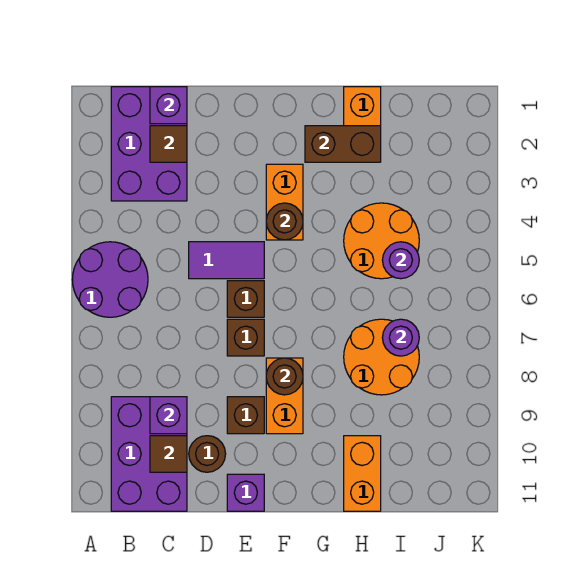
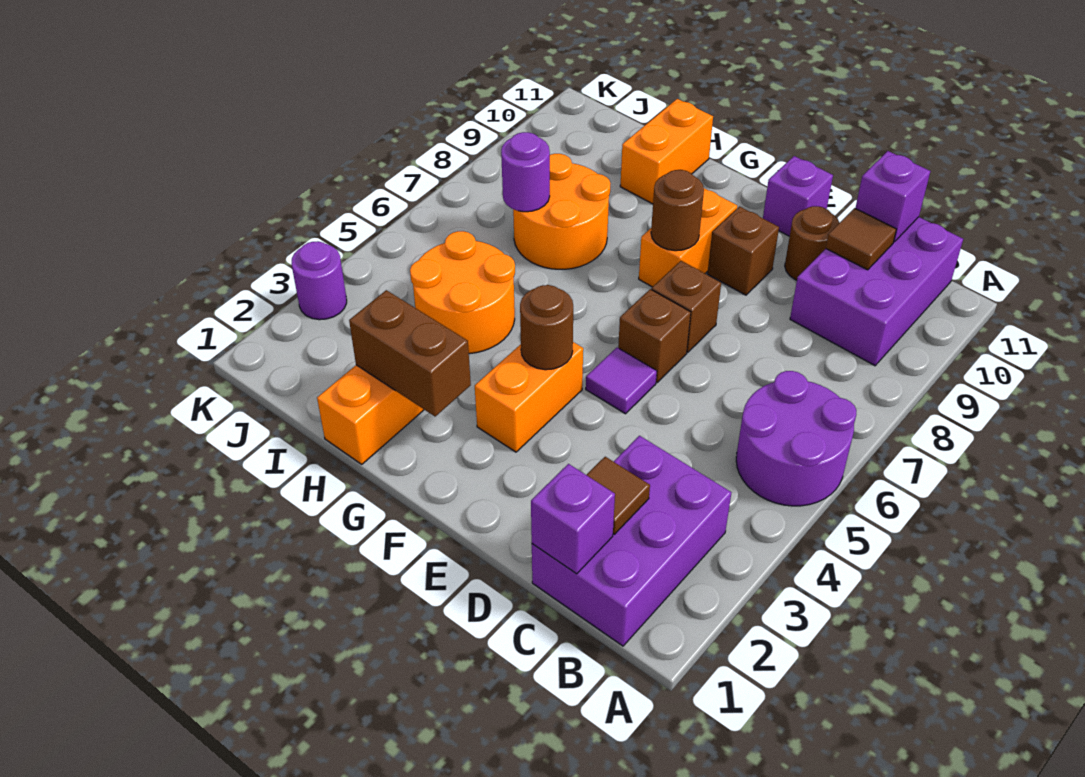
purple brick C9 level 2 -> purple brick C11 level 2
purple tile D5:E5 level 1 -> purple tile E5 level 1
purple round brick I5 level 2 -> purple round brick K3 level 1

